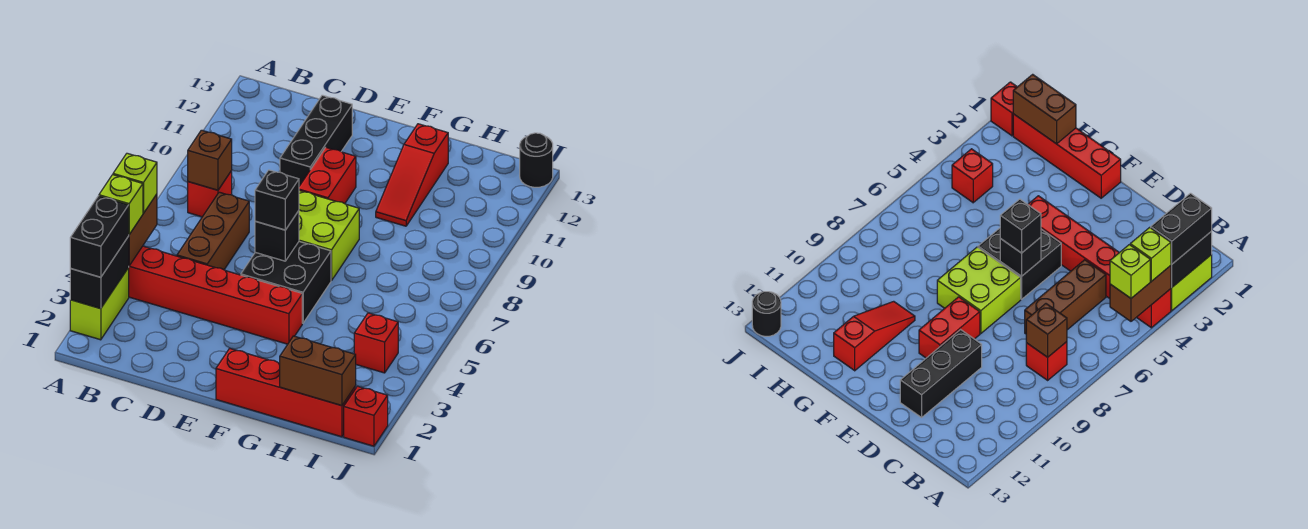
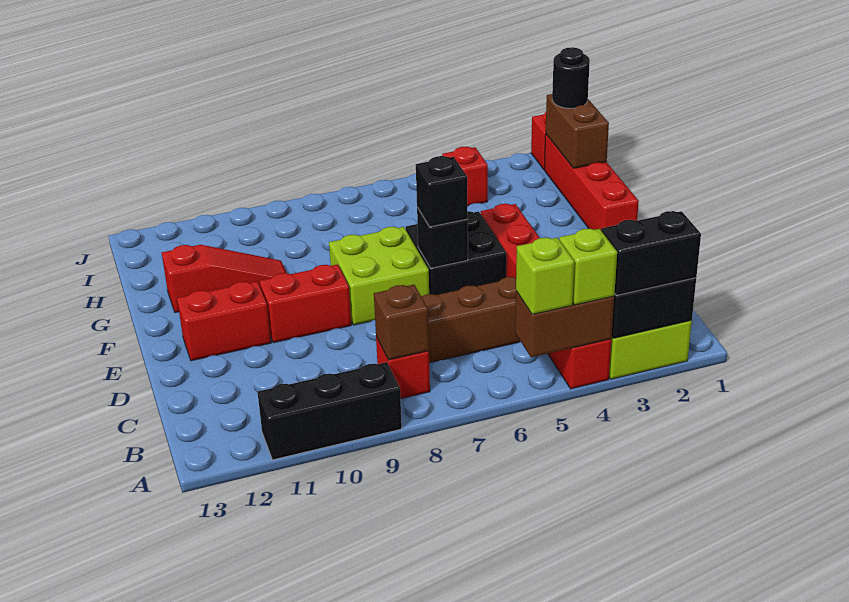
black brick D10:D12 level 1 -> black brick A9:A11 level 1
none -> red brick E11:E12 level 1
black round brick J13 level 1 -> black round brick I1 level 3

